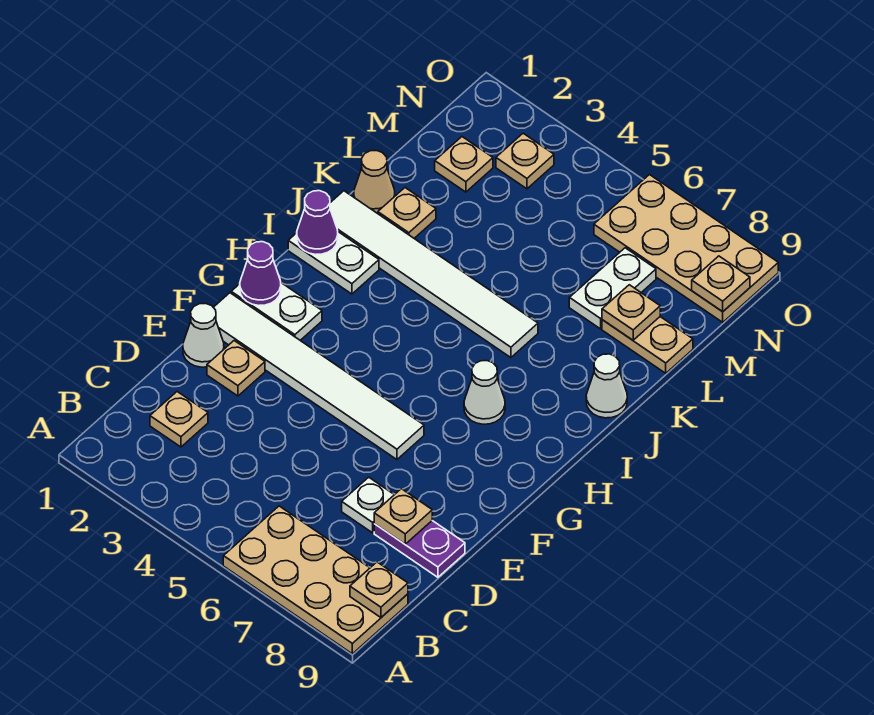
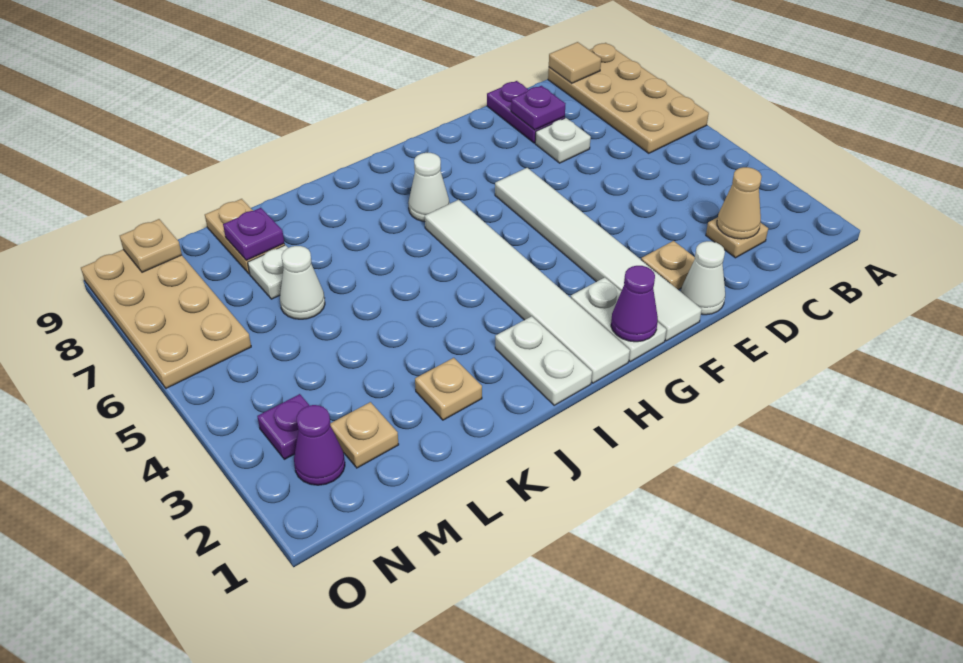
tan plate B9 level 2 -> tan tile B9 level 2
tan plate D8 level 2 -> purple plate D8 level 2
purple cone I1 level 2 -> purple cone N2 level 1
white tile J1:J6 level 1 -> white tile H1:H6 level 1
white cone J9 level 1 -> white cone L6 level 1
tan cone K1 level 1 -> tan cone C2 level 2
white plate L7:M7 level 1 -> white plate L7 level 1
tan plate L8 level 2 -> purple plate L8 level 2
tan plate N3 level 1 -> purple plate N3 level 1

